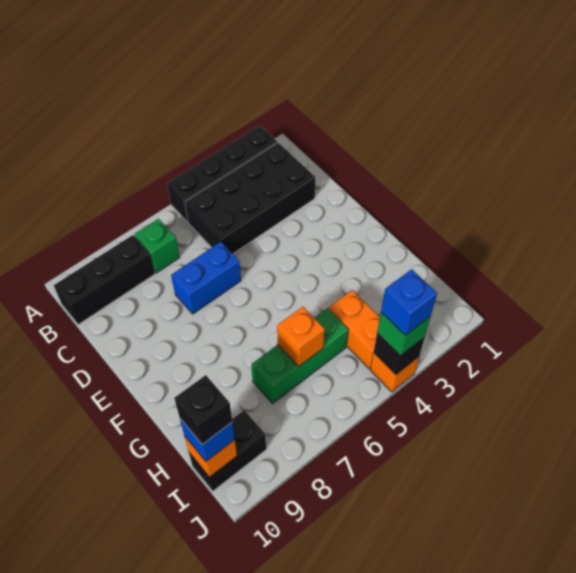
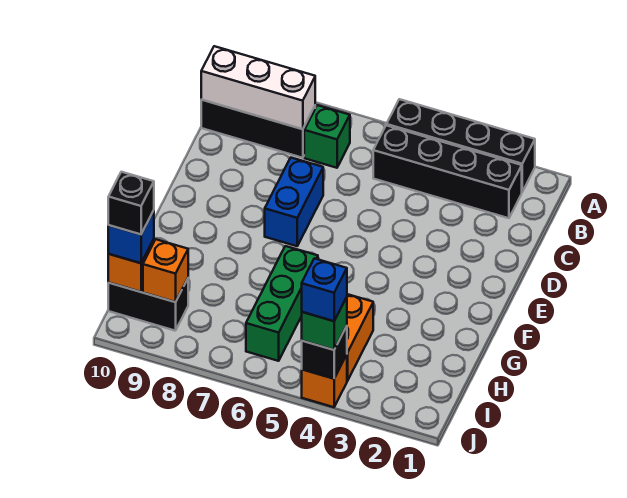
black brick B2:C5 level 1 -> black brick B2:B5 level 1
none -> white brick B8:B10 level 2
blue brick D6:D7 level 1 -> blue brick D7:E7 level 1
green brick H5:H7 level 1 -> green brick G6:I6 level 1
orange brick H6 level 2 -> orange brick I9 level 2

